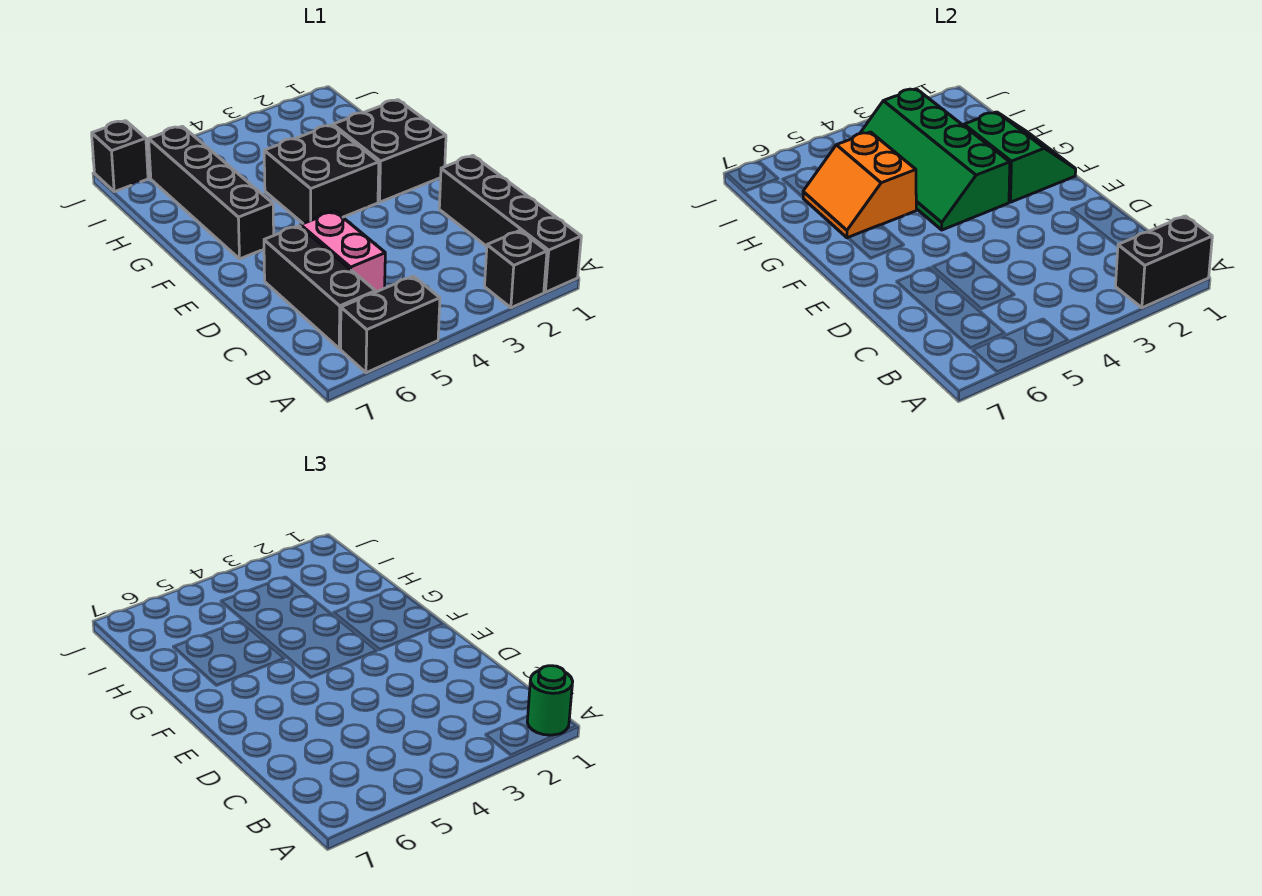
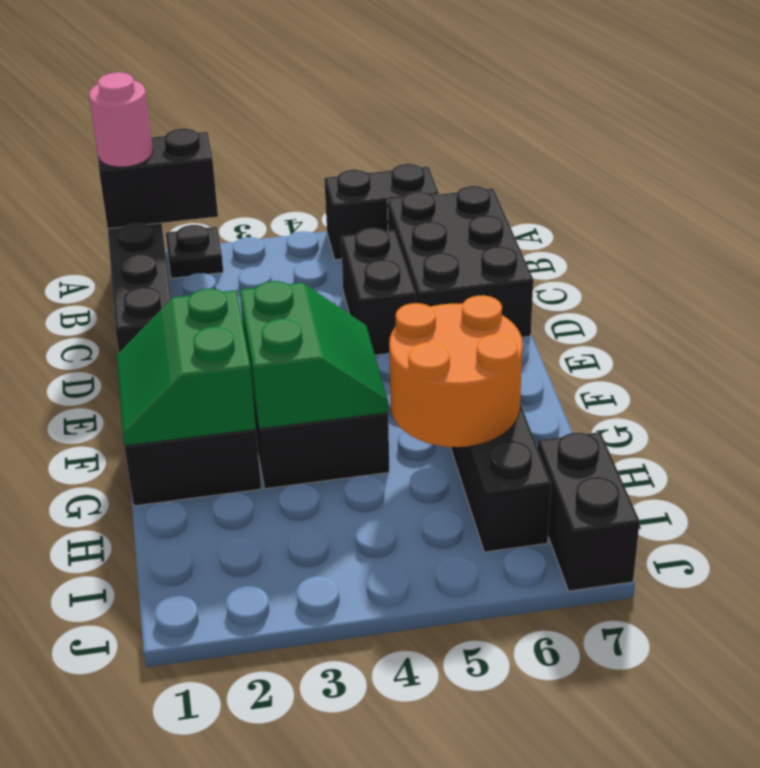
green round brick A1 level 3 -> pink round brick A1 level 3
black brick A2 level 1 -> black plate A2 level 1
black brick B6:D6 level 1 -> black brick B6:D7 level 1
pink brick C5:D5 level 1 -> black brick C5:D5 level 1
green slope F3:I4 level 2 top 3 -> green slope F3:G4 level 2 top 3
orange slope G5:H6 level 2 top 5 -> orange round brick G5:H6 level 2
black brick J7 level 1 -> black brick I7:J7 level 1

